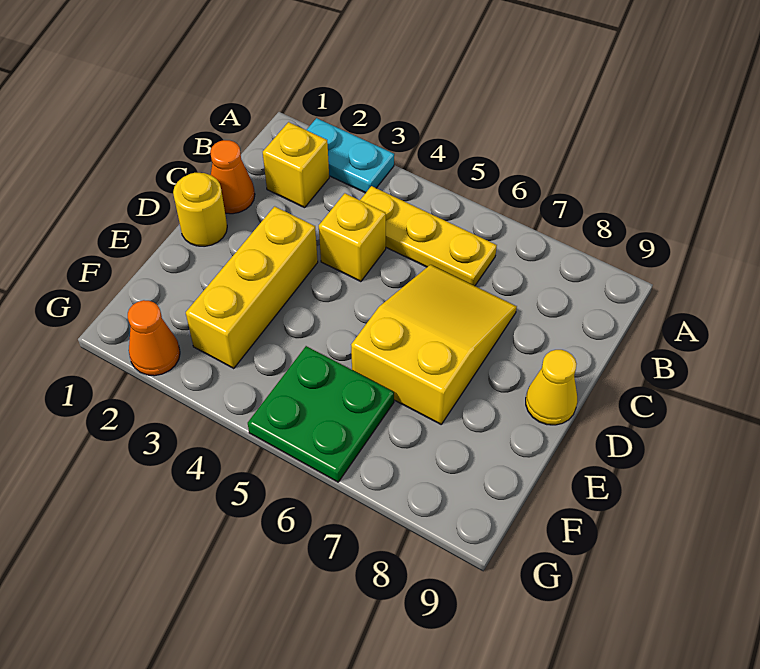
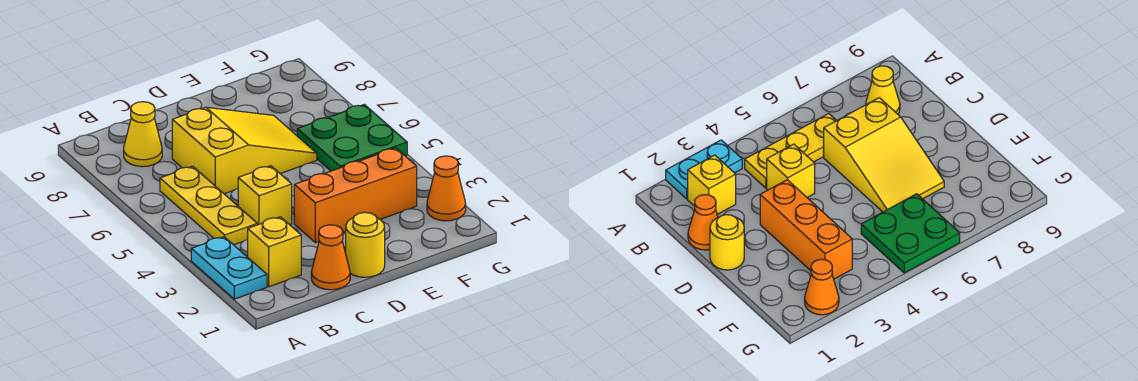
yellow slope C6:E7 level 1 top E -> yellow slope C6:E7 level 1 top C
yellow brick D3:F3 level 1 -> orange brick D3:F3 level 1
yellow cone D9 level 1 -> yellow cone B8 level 1

